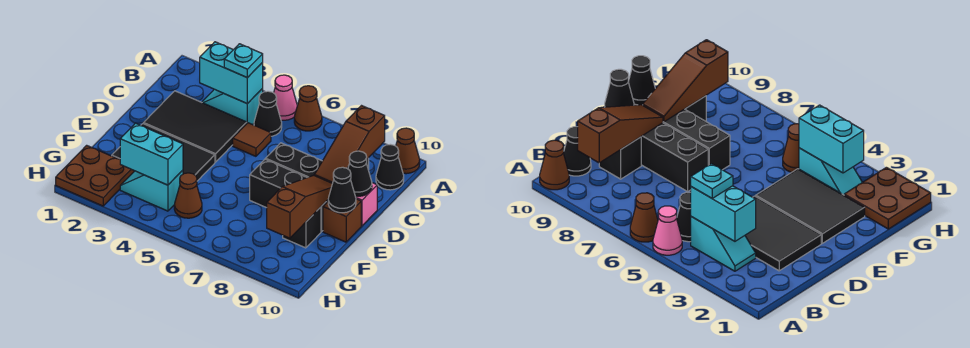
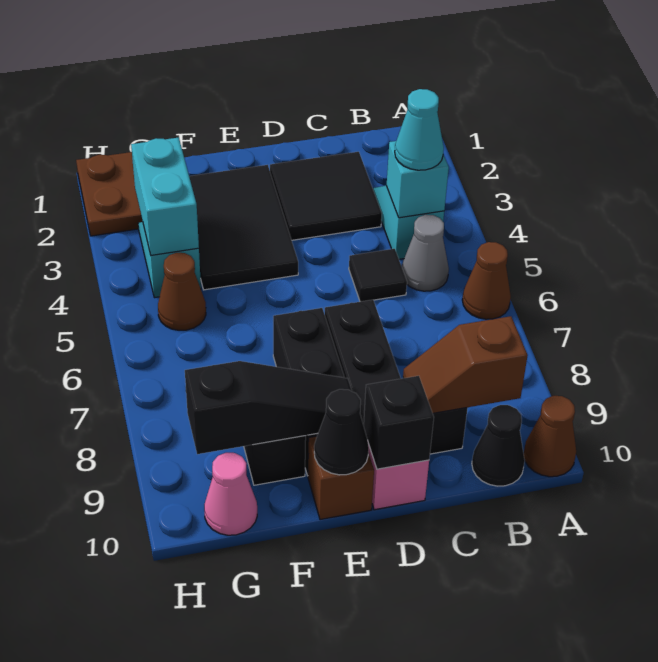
pink cone A5 level 1 -> pink cone G10 level 1
cyan brick B3:B4 level 2 -> cyan brick B4 level 2
cyan plate B4 level 3 -> cyan cone B4 level 3
black cone B5 level 1 -> grey cone B5 level 1
brown slope B9:D9 level 2 top B -> brown slope B9:C9 level 2 top B
black tile C2:D4 level 1 -> black tile C2:D3 level 1
brown tile C5 level 1 -> black tile C5 level 1
black cone D10 level 2 -> black brick D10 level 2
brown slope E9:G9 level 2 top G -> black slope E9:G9 level 2 top G

